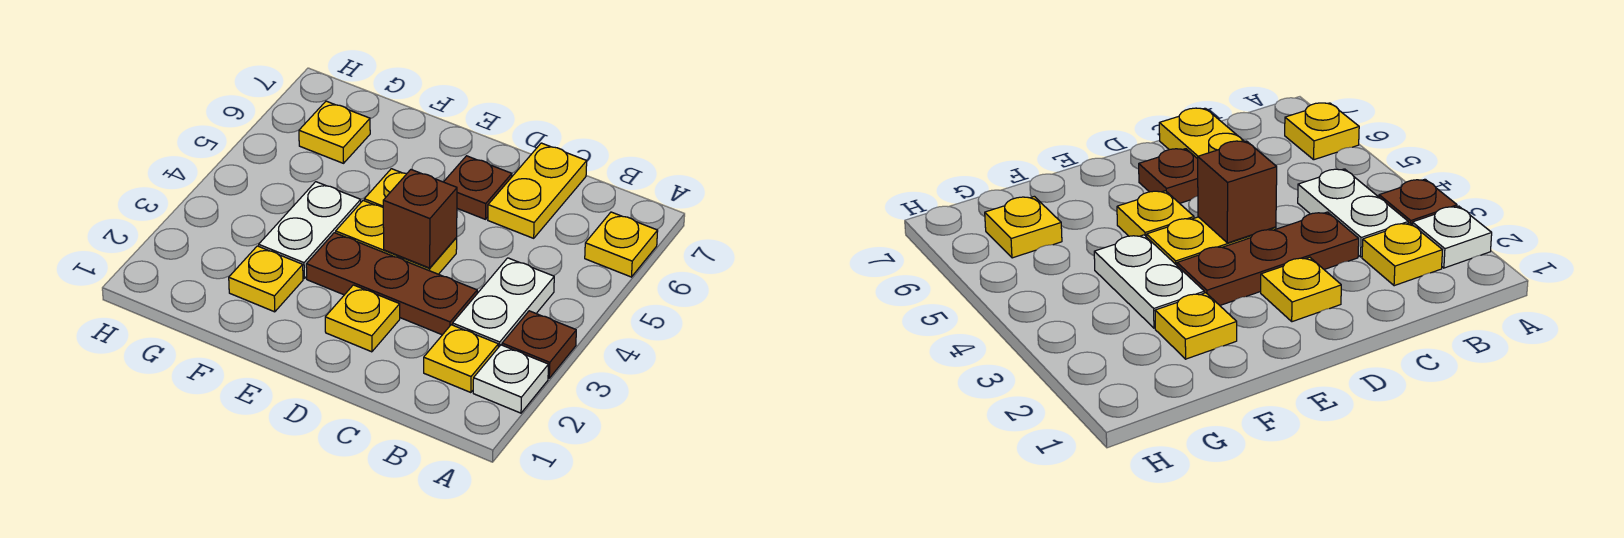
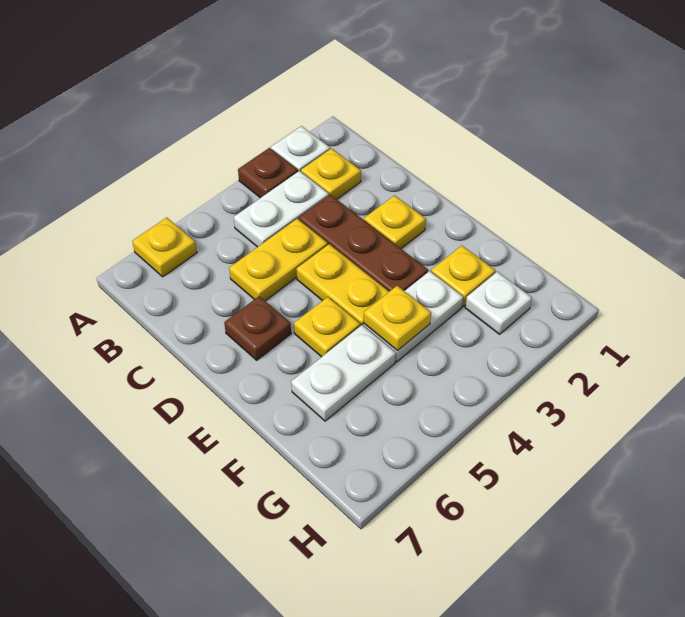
yellow plate C6:C7 level 1 -> yellow plate C4:C5 level 1
brown brick D4 level 2 -> none
none -> white plate F5:F6 level 1
none -> white plate G2 level 1
yellow plate G6 level 1 -> yellow plate F4 level 2

